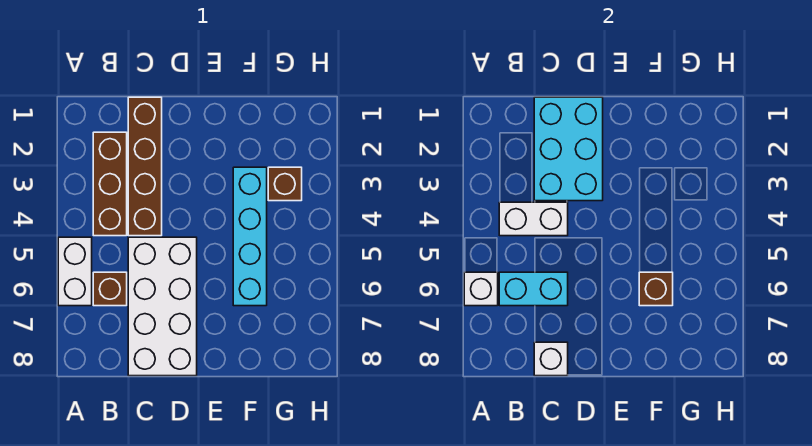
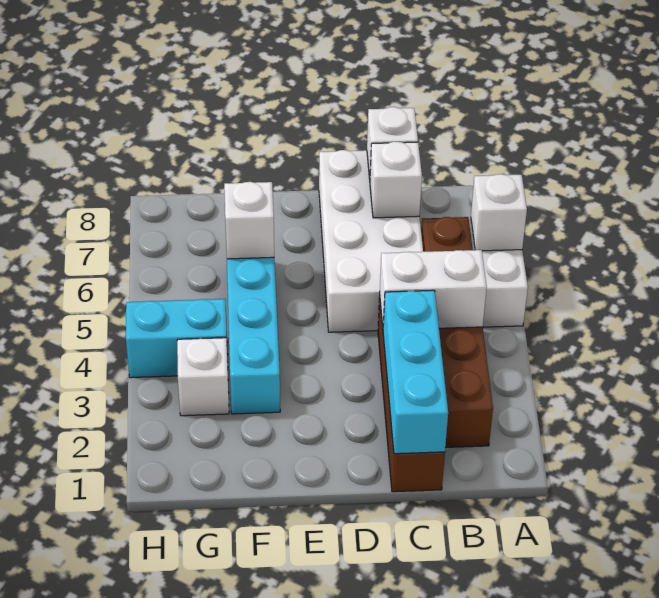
cyan brick B6:C6 level 2 -> cyan brick G4:H4 level 1
cyan brick C1:D3 level 2 -> cyan brick C1:C3 level 2
none -> white brick C7 level 2
brown brick F6 level 2 -> white brick F6 level 2
brown brick G3 level 1 -> white brick G3 level 1

